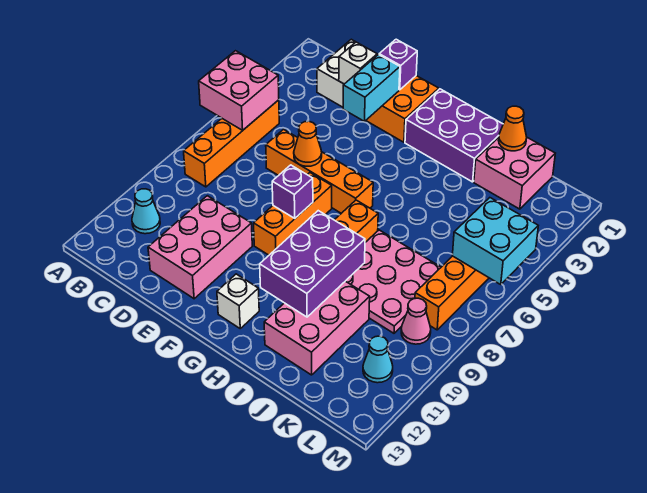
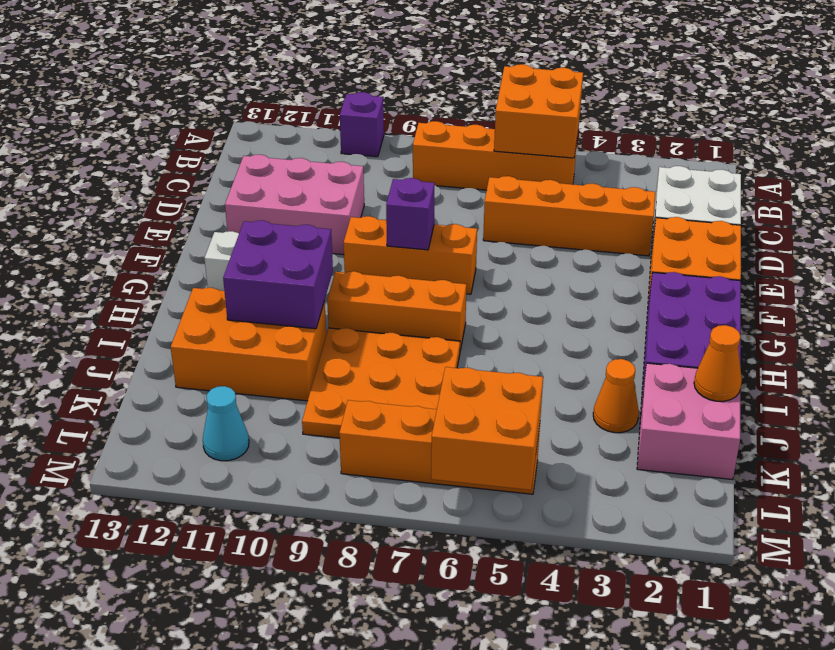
pink brick A5:B6 level 2 -> orange brick A5:B6 level 2
cyan cone B11 level 1 -> none
white brick D2 level 2 -> none
orange brick D6:G6 level 1 -> orange brick D3:D6 level 1
purple brick E1 level 2 -> purple brick A10 level 1
cyan brick E2:E3 level 2 -> none
orange cone E6 level 2 -> orange cone J3 level 1
purple brick H9:I11 level 2 -> purple brick H10:I11 level 2
pink plate I7:K9 level 1 -> orange plate I7:K9 level 1
pink brick I10:J12 level 1 -> orange brick I10:J12 level 1
cyan brick L5:M6 level 2 -> orange brick L5:M6 level 2
pink cone L9 level 1 -> none

